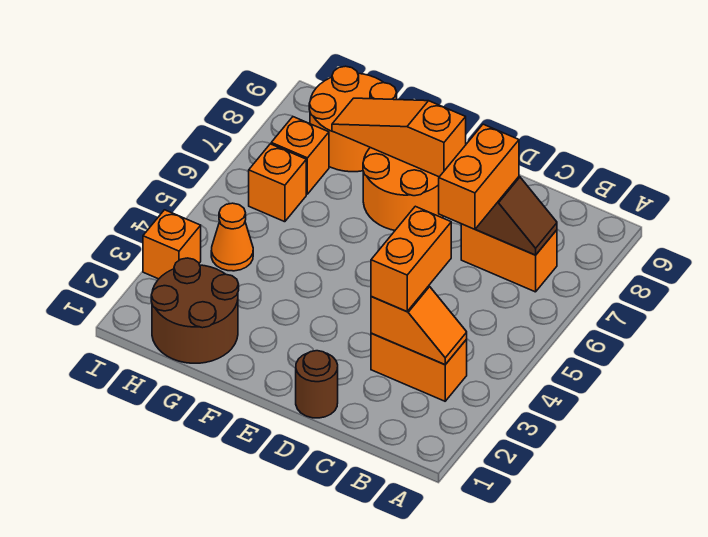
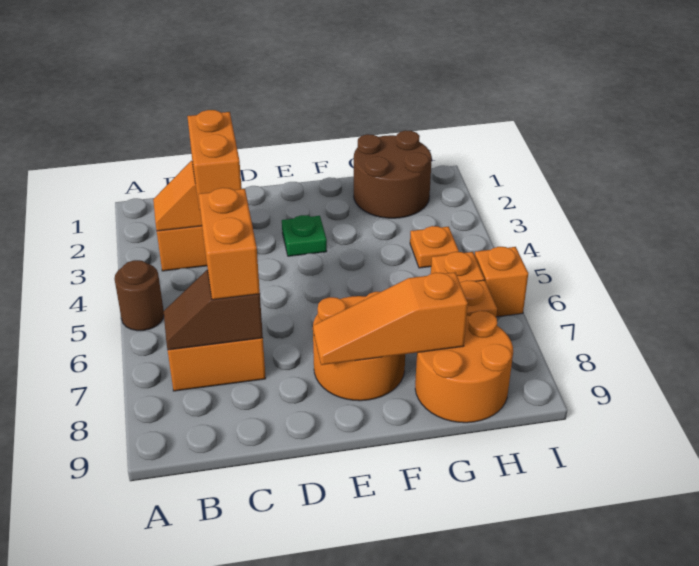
brown round brick D1 level 1 -> brown round brick A5 level 1
none -> green plate E3 level 1
orange slope E8:G8 level 2 top E -> orange slope E8:G8 level 2 top G
orange cone H4 level 1 -> orange plate H4 level 1
orange brick I3 level 1 -> orange brick I6 level 1

